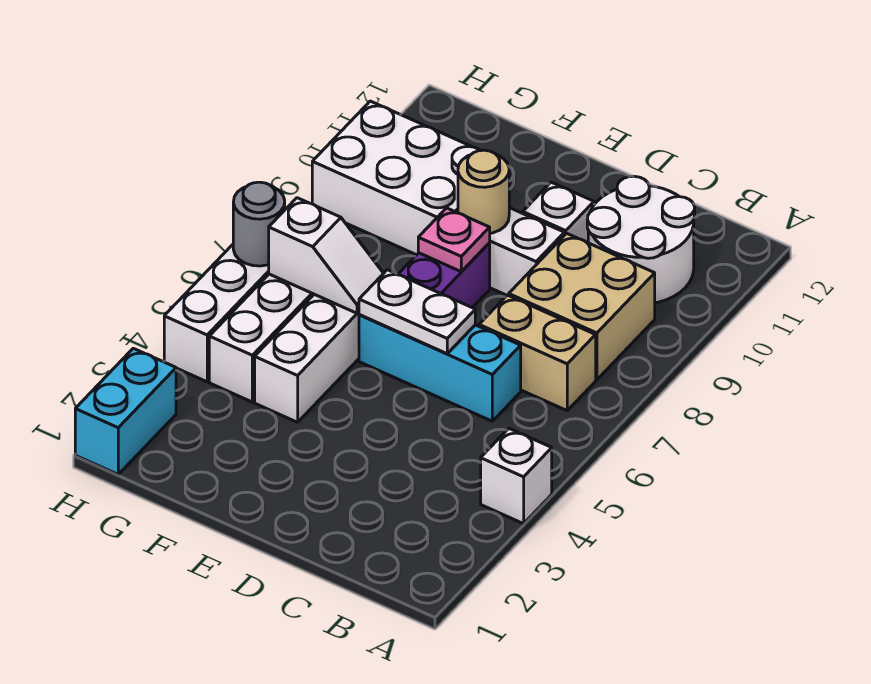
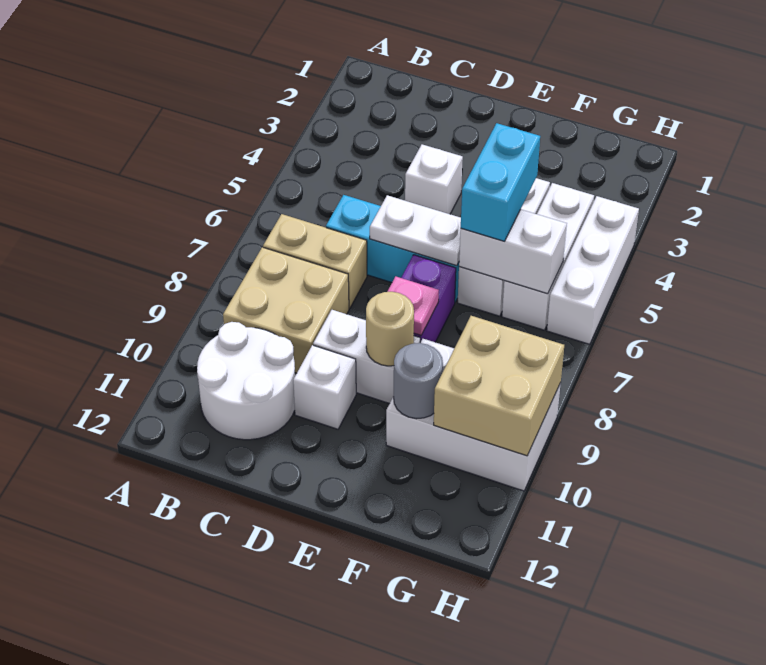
white brick A4 level 1 -> white brick D4 level 1
white slope F6:G6 level 2 top G -> white brick F6:G6 level 2
none -> tan brick G9:H10 level 2
cyan brick H1:H2 level 1 -> cyan brick F5:F6 level 3
grey round brick H6 level 2 -> grey round brick F10 level 2

